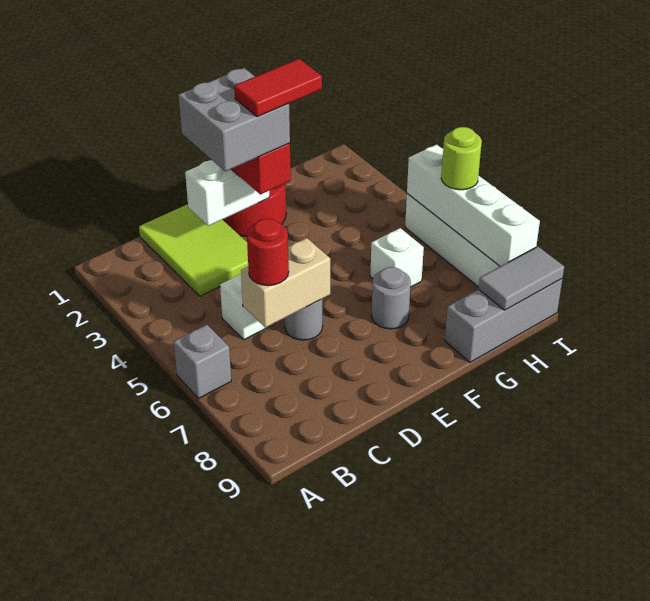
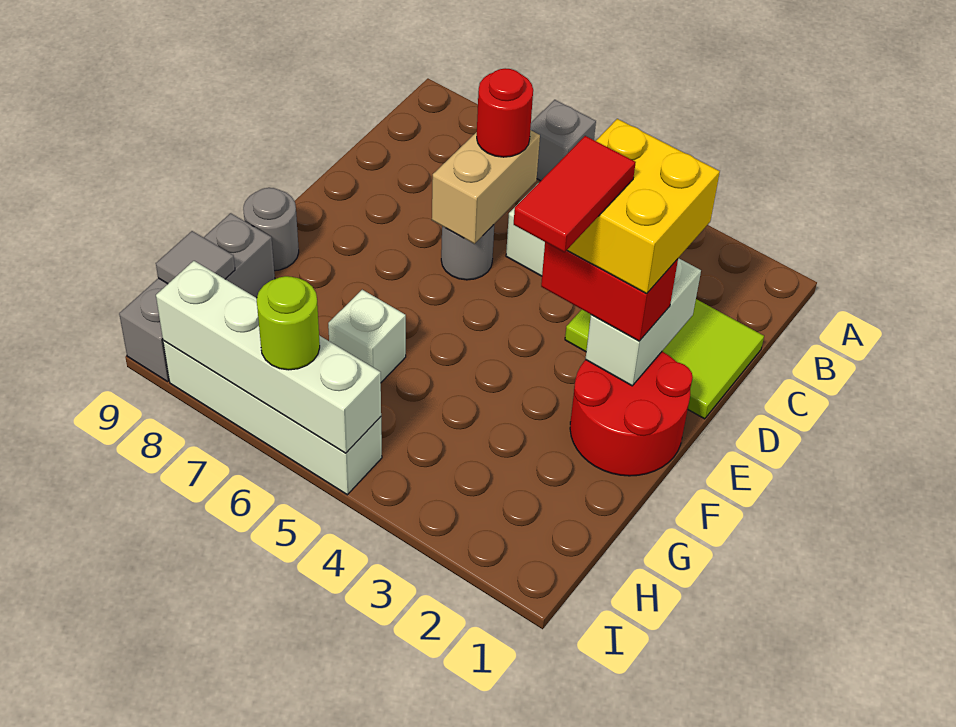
grey brick D2:E3 level 4 -> yellow brick D2:E3 level 4
grey round brick F7 level 1 -> grey round brick F9 level 1
grey tile H9:I9 level 2 -> grey tile H9 level 2

